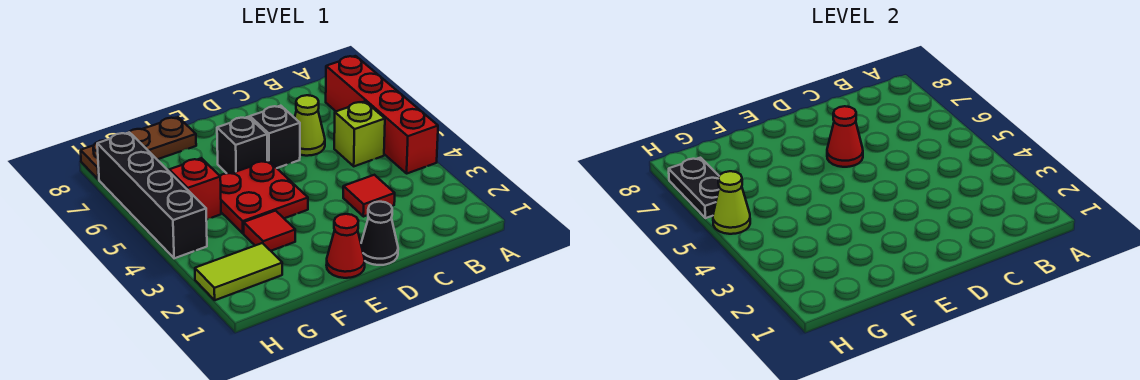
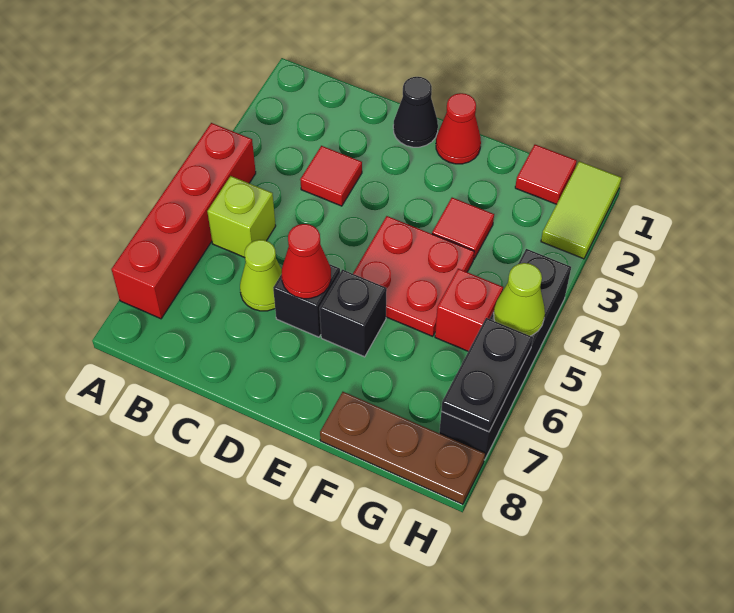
none -> red tile G1 level 1
lime tile G2:H2 level 1 -> lime tile H1:H2 level 1

